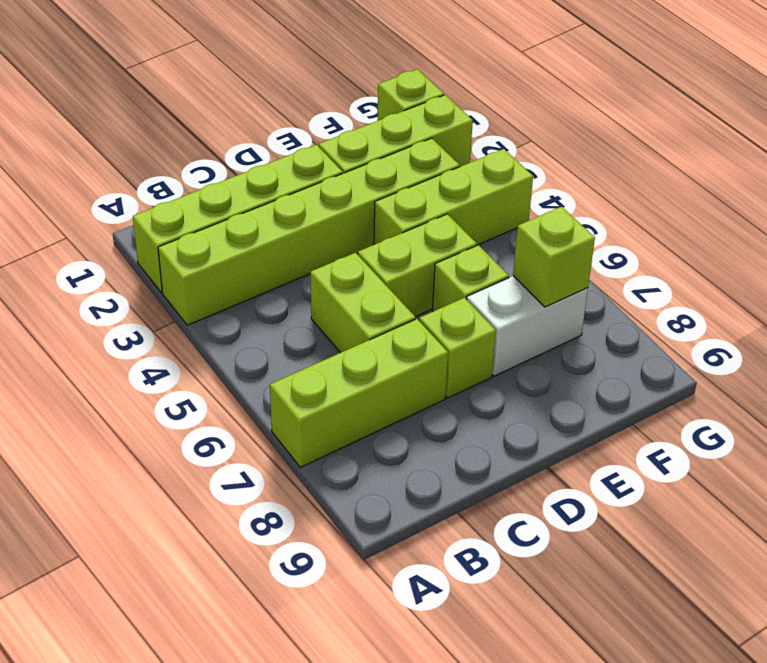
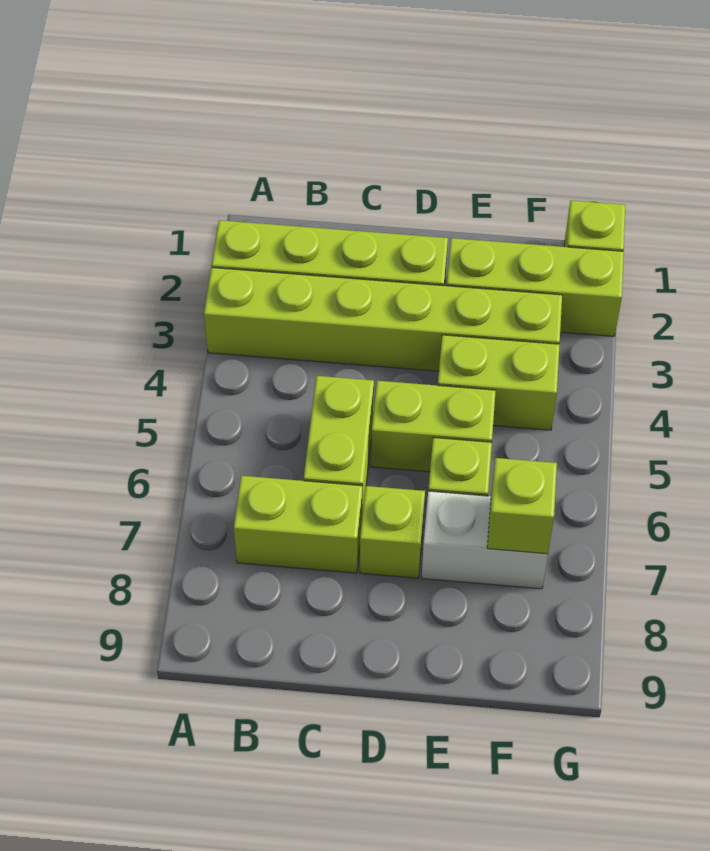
lime brick A7:C7 level 1 -> lime brick B7:C7 level 1
lime brick E4:G4 level 1 -> lime brick E4:F4 level 1

